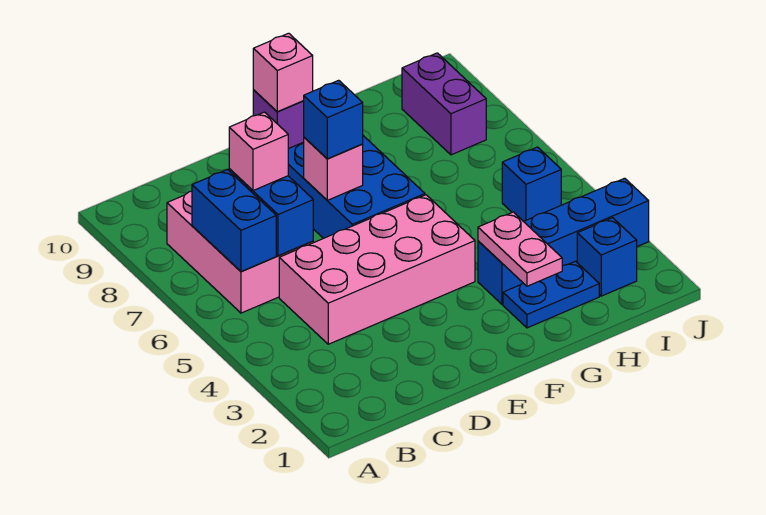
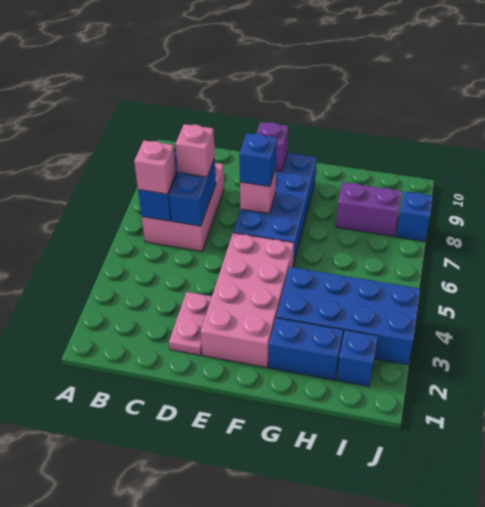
pink brick C4:F5 level 1 -> pink brick E2:F5 level 1
pink brick E9 level 3 -> pink brick B6 level 3
blue plate G2:H2 level 1 -> blue brick G2:H2 level 1
pink plate G2:G3 level 2 -> pink plate D2:D3 level 1
blue brick G3:J3 level 1 -> blue brick G3:J4 level 1
blue brick I5 level 1 -> blue brick J8 level 1
purple brick I8:I9 level 1 -> purple brick H8:I8 level 1

